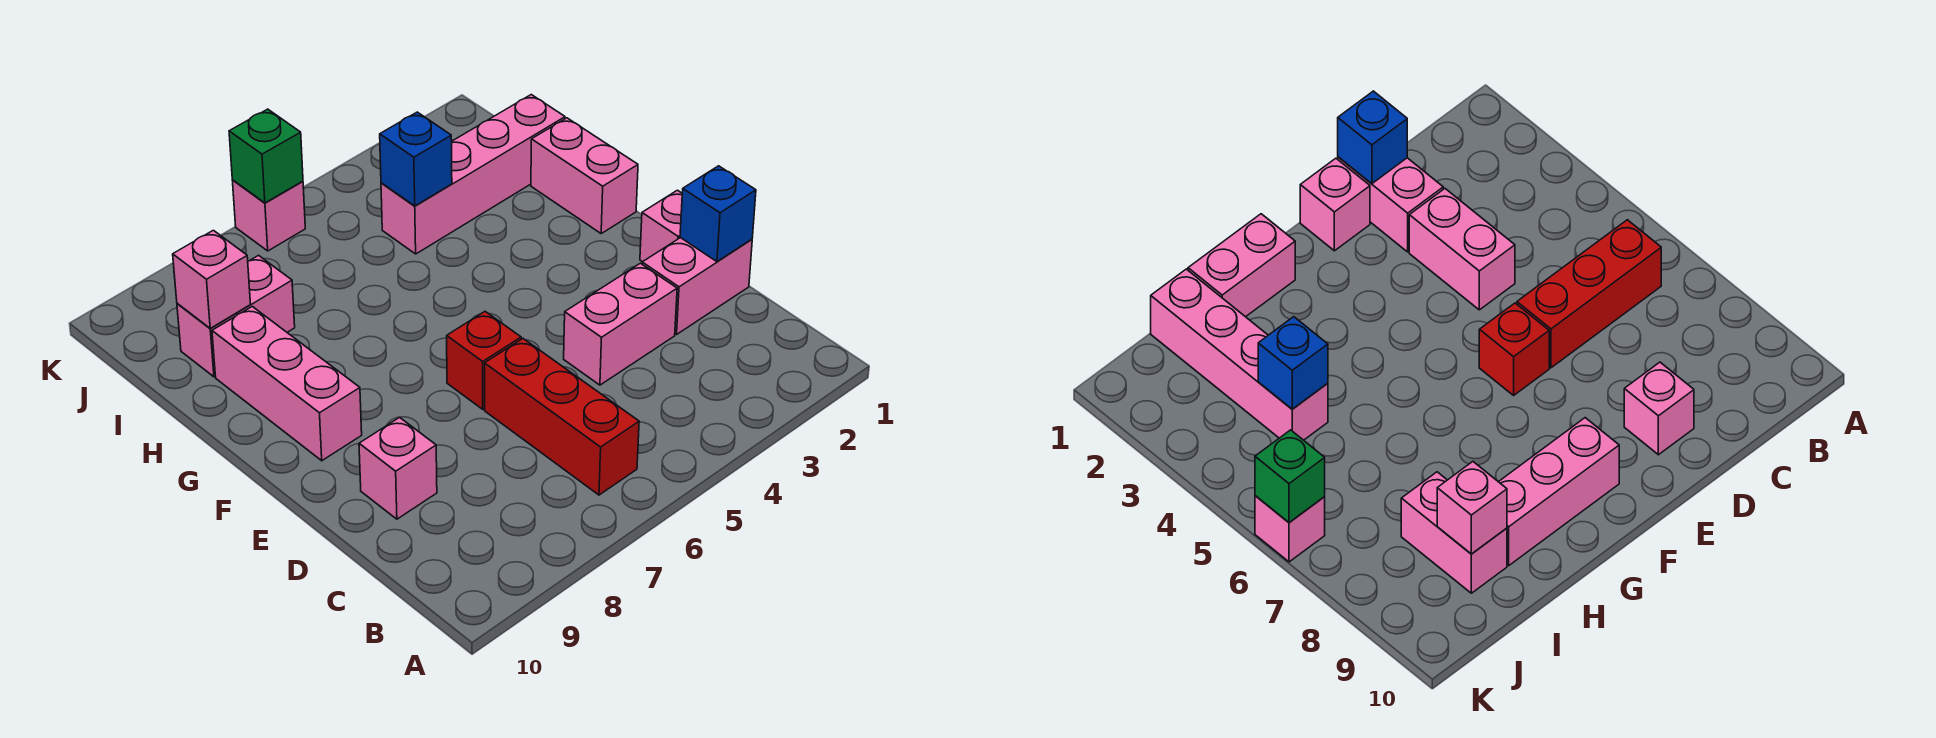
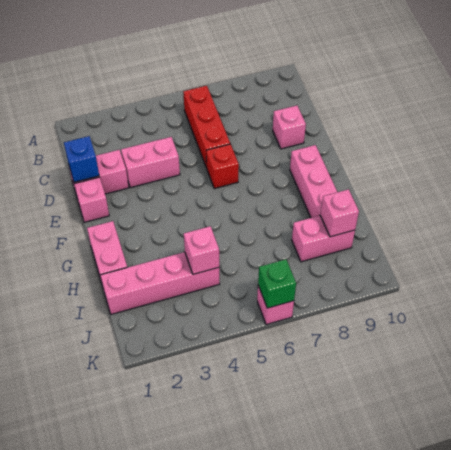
blue brick I4 level 2 -> pink brick I4 level 2

